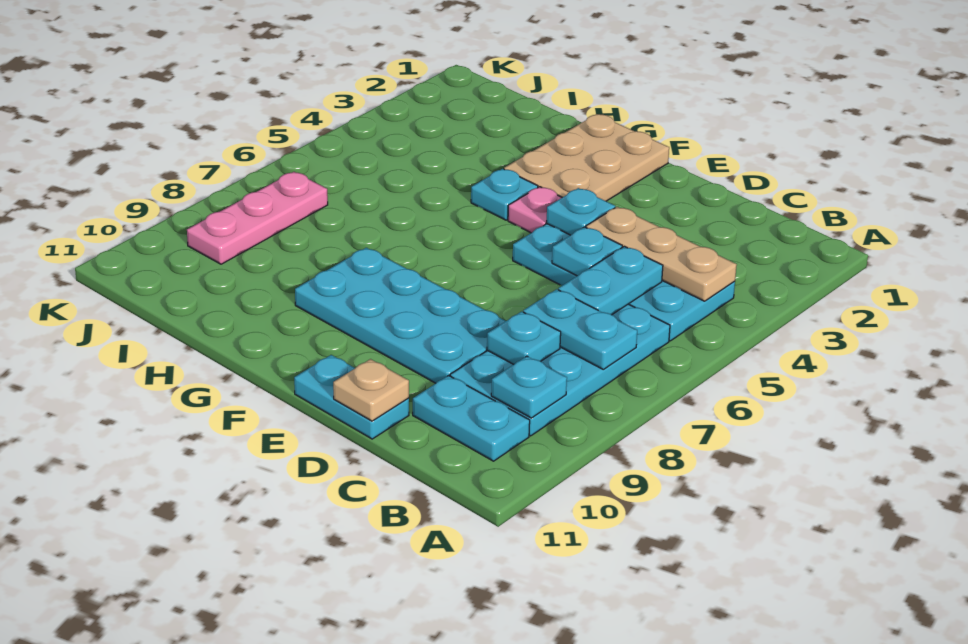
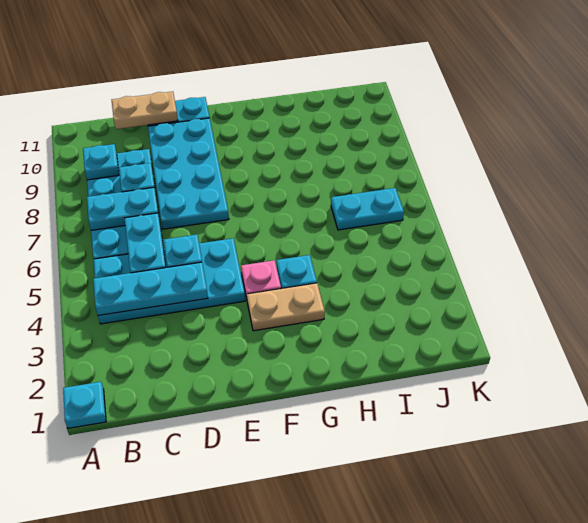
tan plate B4:D4 level 2 -> cyan plate B4:D4 level 2
cyan plate B10:C10 level 1 -> cyan plate I6:J6 level 1
cyan plate D8:G9 level 1 -> cyan plate D7:E10 level 1
tan plate D11 level 2 -> tan plate C11:D11 level 2
cyan plate E4 level 2 -> cyan plate A1 level 1
tan plate F1:G3 level 1 -> tan plate F3:G3 level 1
pink plate J7:J9 level 1 -> none

